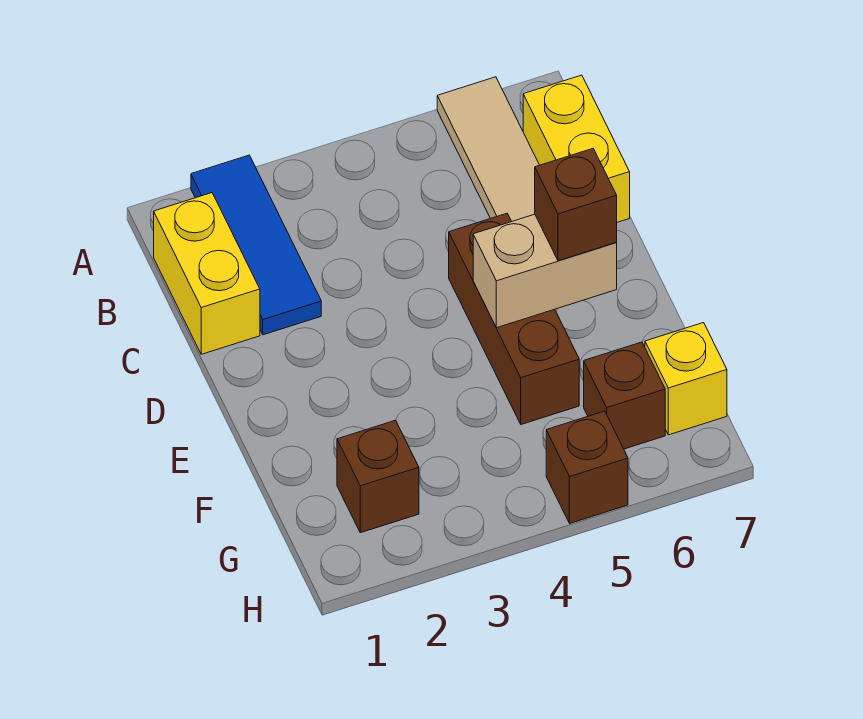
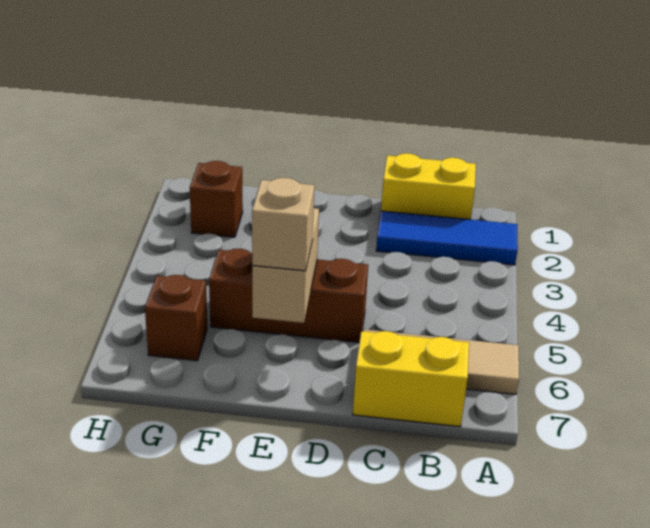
brown brick E6 level 3 -> tan brick E6 level 3
yellow brick G7 level 1 -> none
brown brick H5 level 1 -> none

